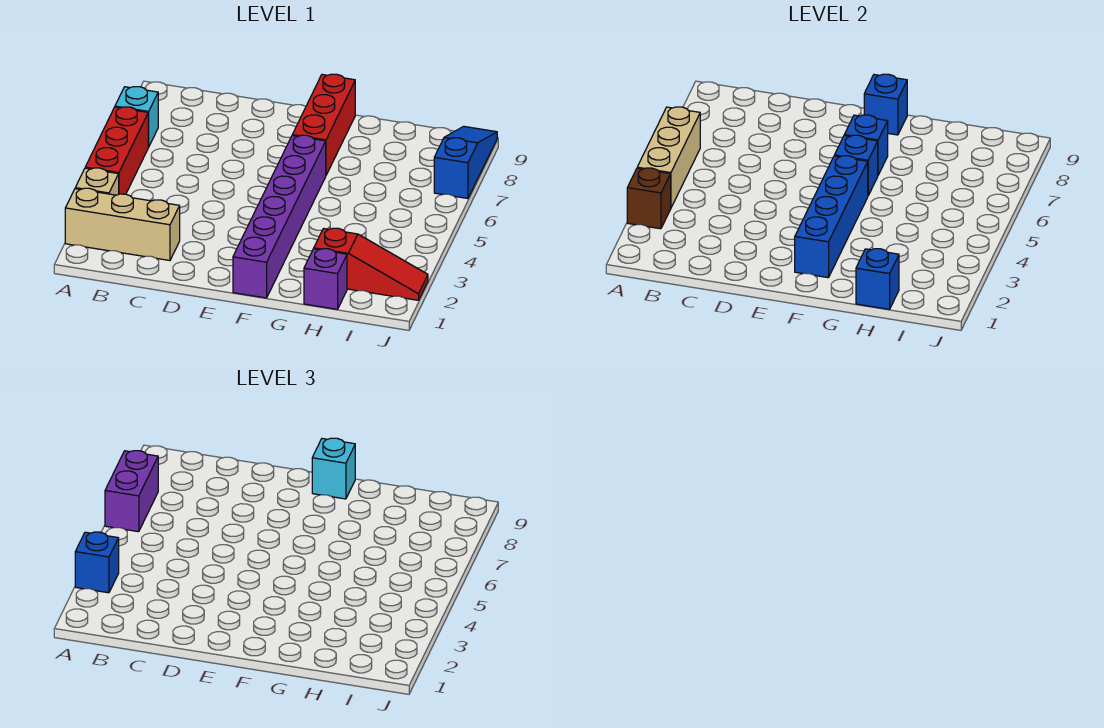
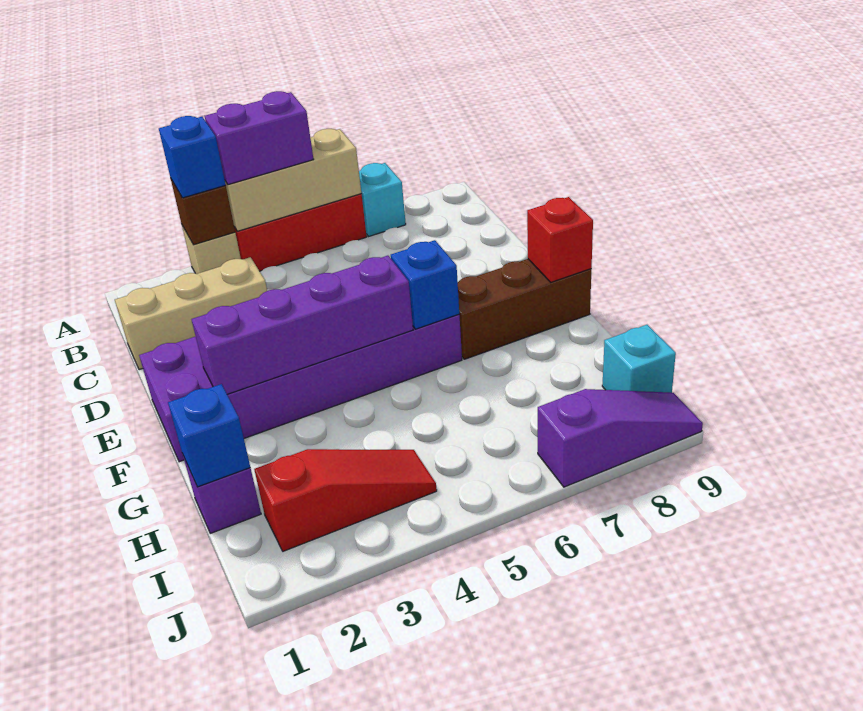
tan brick A2:C2 level 1 -> tan brick C1:C3 level 1
purple brick A6:A7 level 3 -> purple brick A4:A5 level 3
purple brick F1:F6 level 1 -> purple brick E1:F6 level 1
blue brick F2:F5 level 2 -> purple brick F2:F5 level 2
red brick F7:F9 level 1 -> brown brick F7:F9 level 1
blue brick F7 level 2 -> none
blue brick F9 level 2 -> red brick F9 level 2
cyan brick F9 level 3 -> cyan brick I9 level 1
red slope H2:J2 level 1 top H -> red slope I2:I4 level 1 top 2
blue slope J7:J9 level 1 top 7 -> purple slope J7:J9 level 1 top 7

